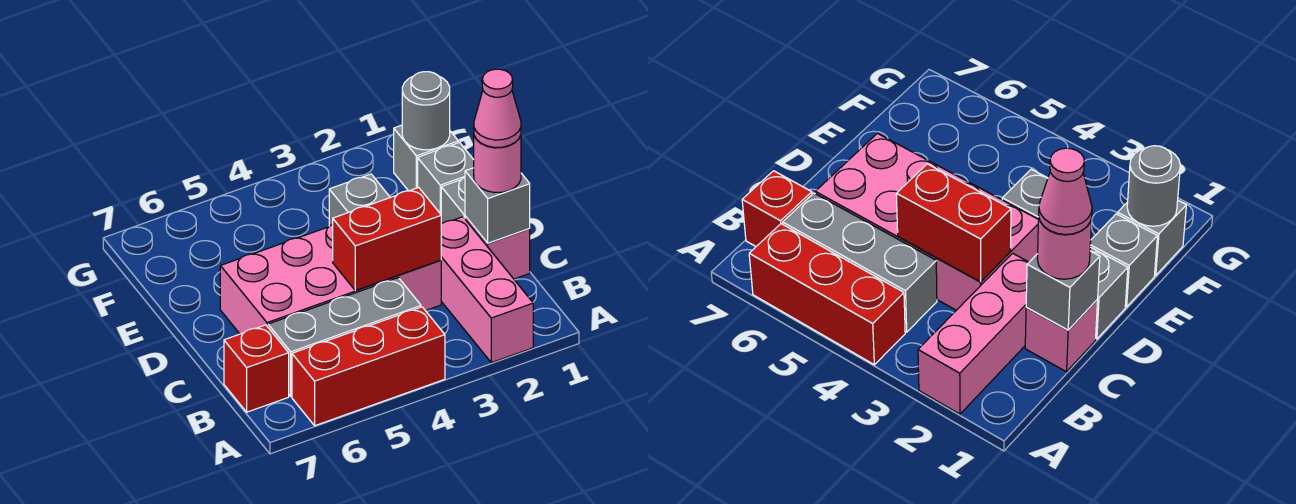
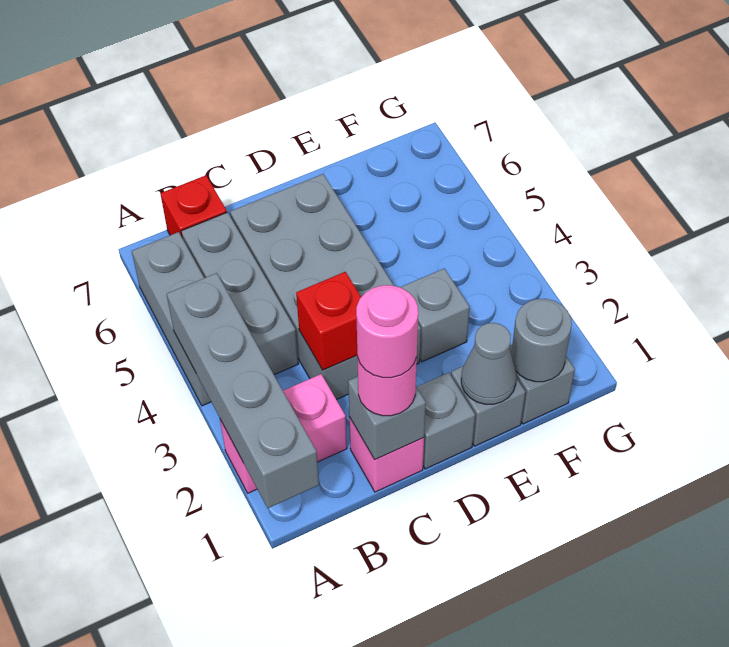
none -> grey brick A1:A4 level 2
pink brick A2:C2 level 1 -> pink brick A2:B2 level 1
red brick A4:A6 level 1 -> grey brick A4:A6 level 1
pink cone C1 level 4 -> pink round brick C1 level 4
pink brick C3:D6 level 1 -> grey brick C3:D6 level 1
red brick C3:C4 level 2 -> red brick C3 level 2
none -> grey cone E1 level 2

